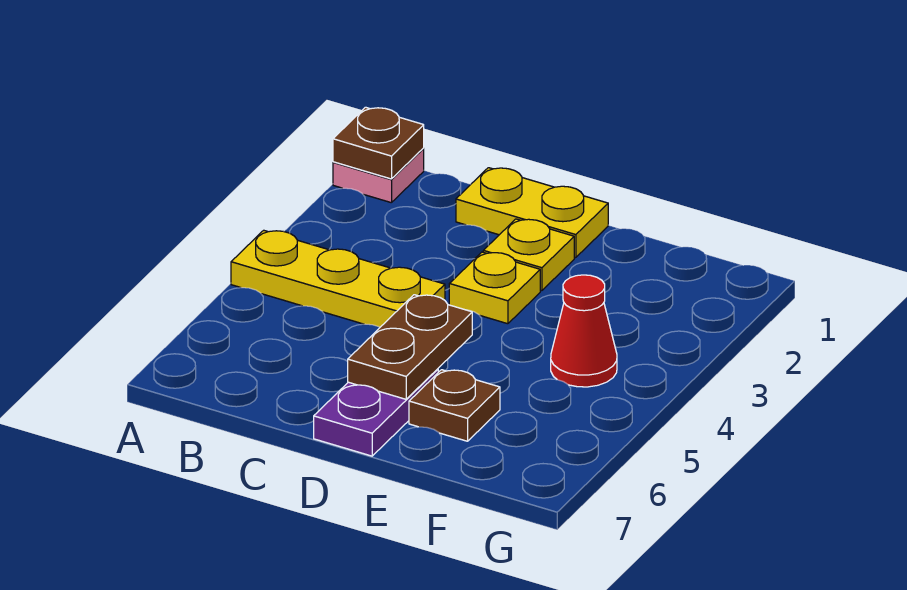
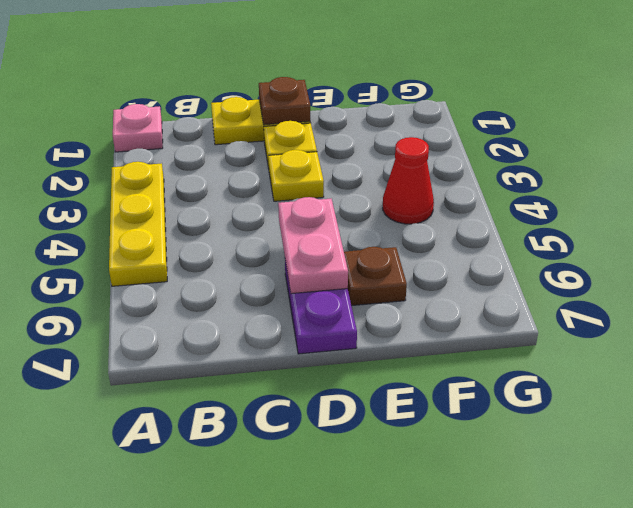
brown plate A1 level 2 -> brown plate D1 level 2
yellow plate A4:C4 level 1 -> yellow plate A3:A5 level 1
brown plate D5:D6 level 2 -> pink plate D5:D6 level 2

